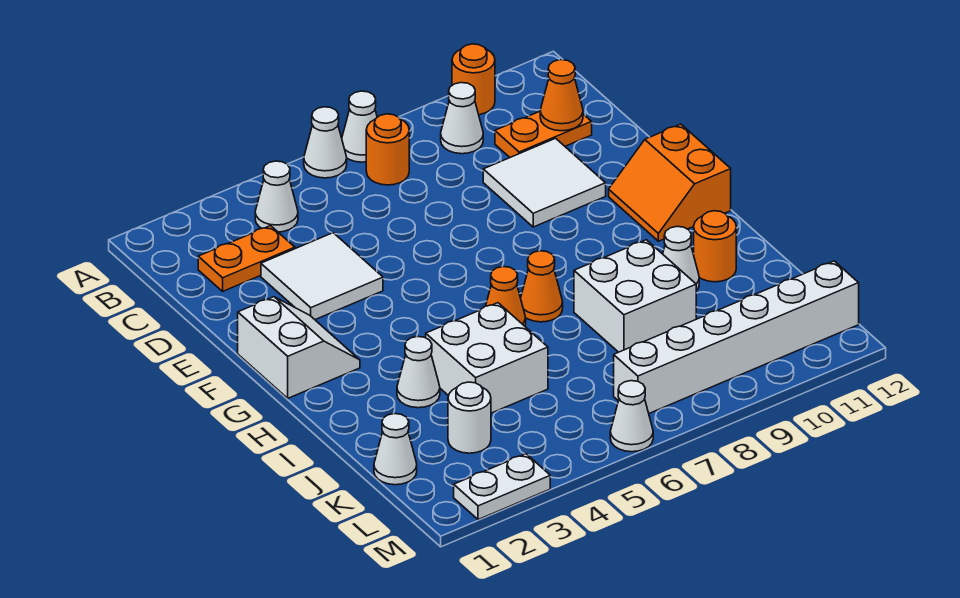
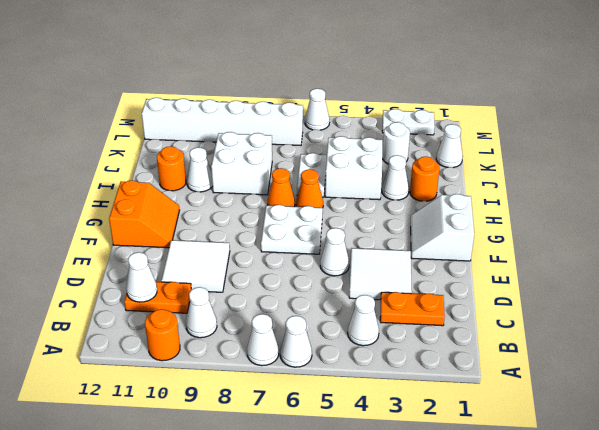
orange round brick B7 level 1 -> orange round brick I2 level 1
orange cone C11 level 2 -> white cone C11 level 2
none -> white cone E5 level 1
none -> white plate F6:G7 level 1
none -> white plate I6:J6 level 1

